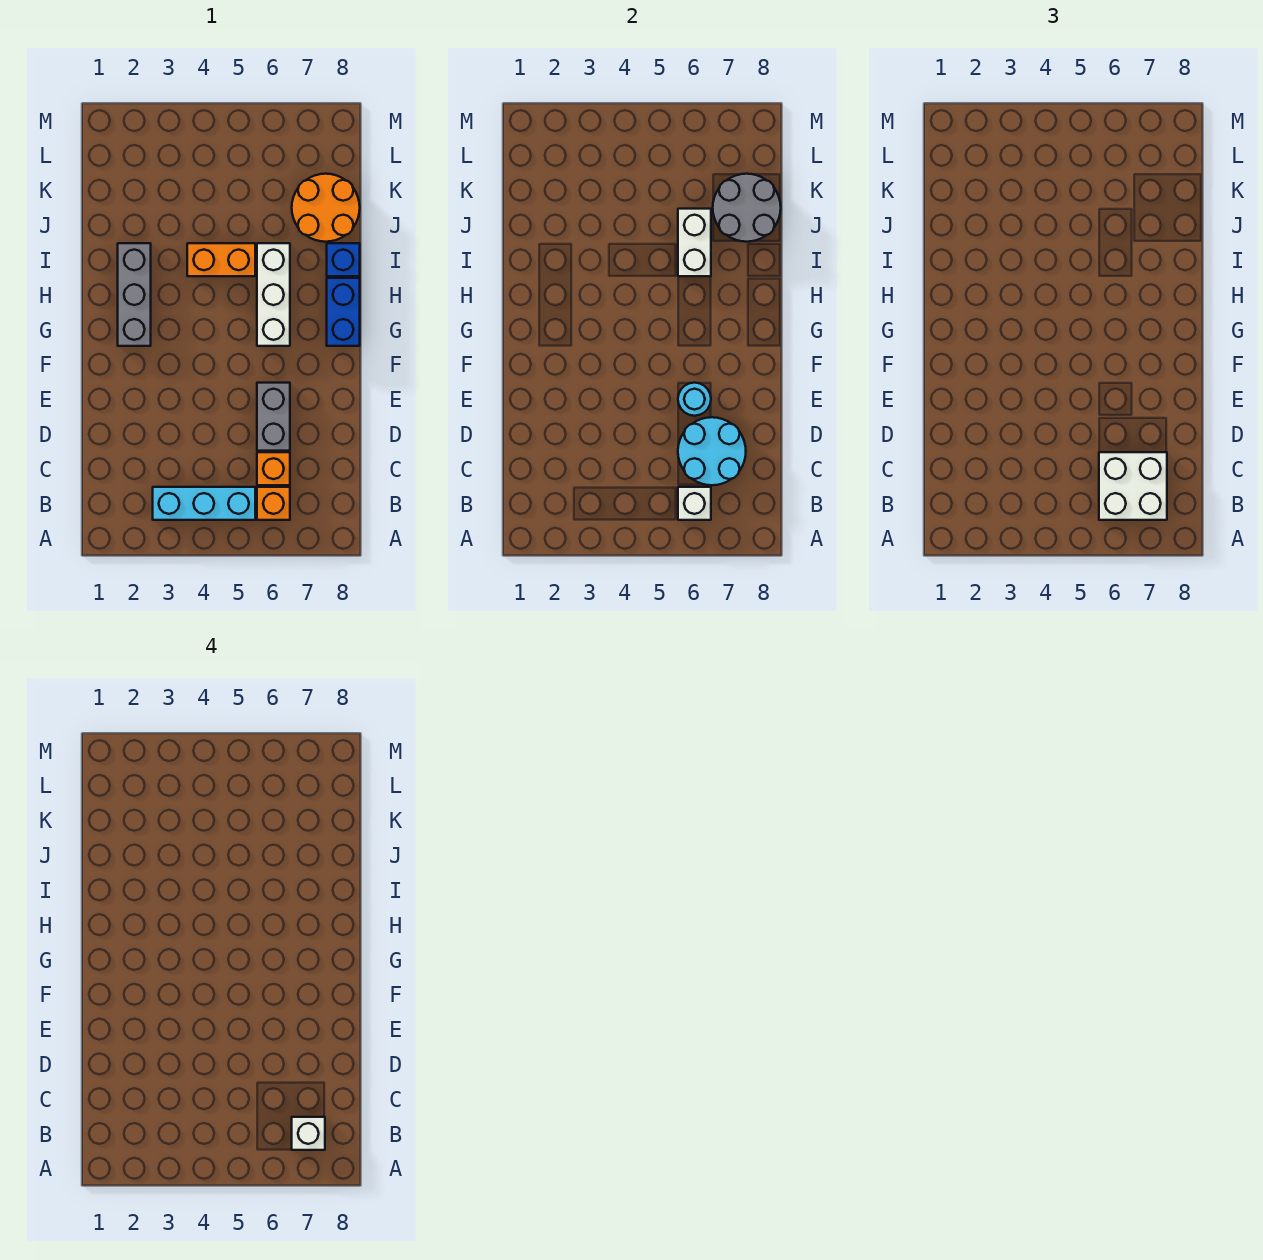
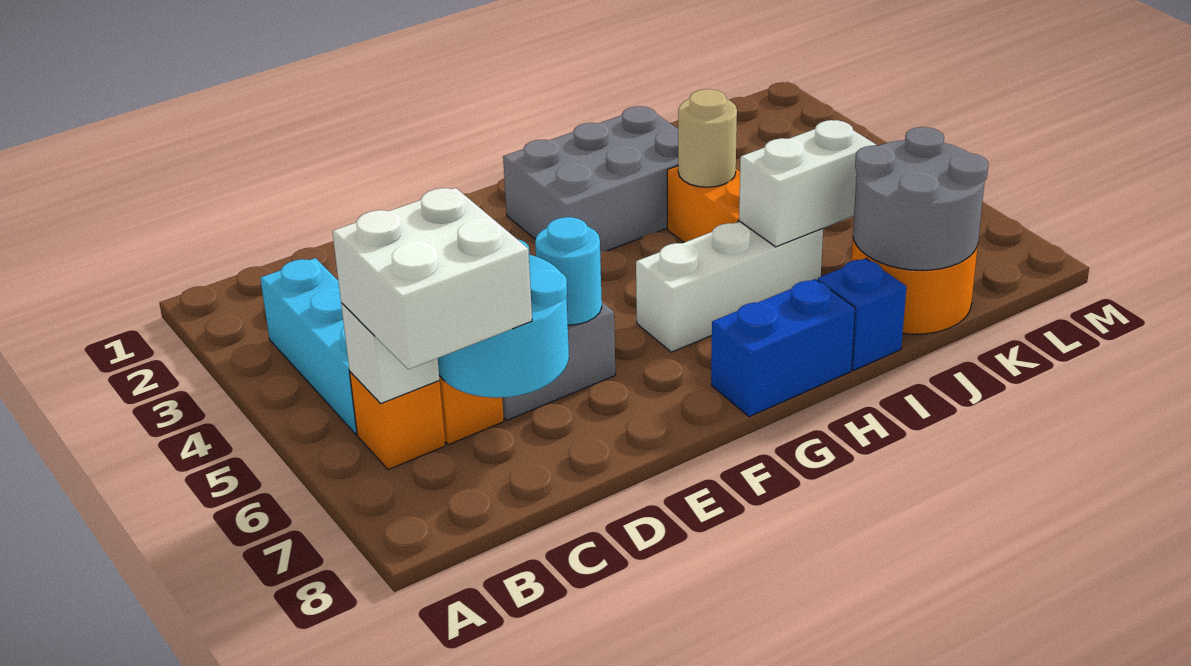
white brick B7 level 4 -> none
grey brick G2:I2 level 1 -> grey brick G2:I3 level 1
none -> tan round brick I4 level 2

